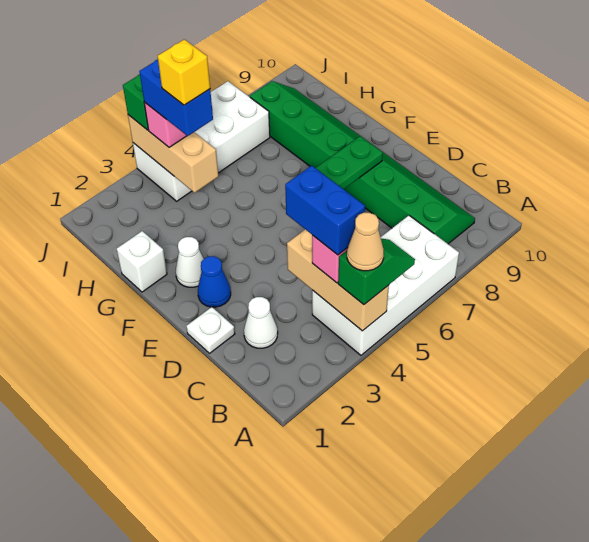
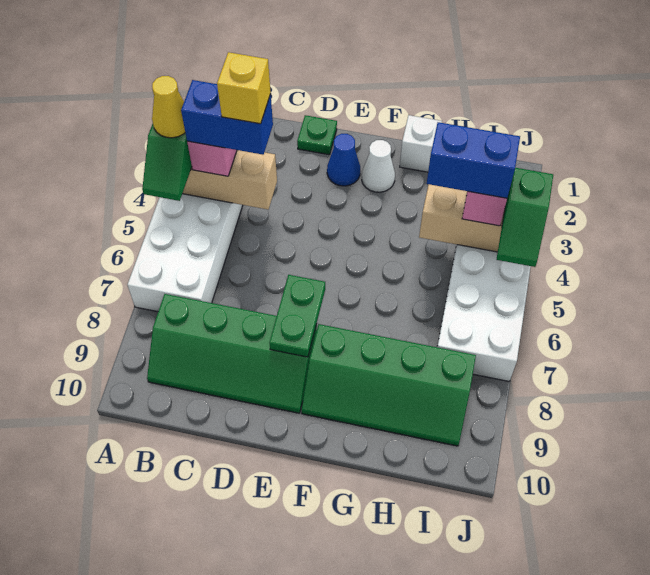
tan cone A4 level 4 -> yellow cone A4 level 4
white cone C2 level 1 -> none
white plate D1 level 1 -> green plate D1 level 1
yellow brick H4 level 5 -> yellow brick C4 level 5

